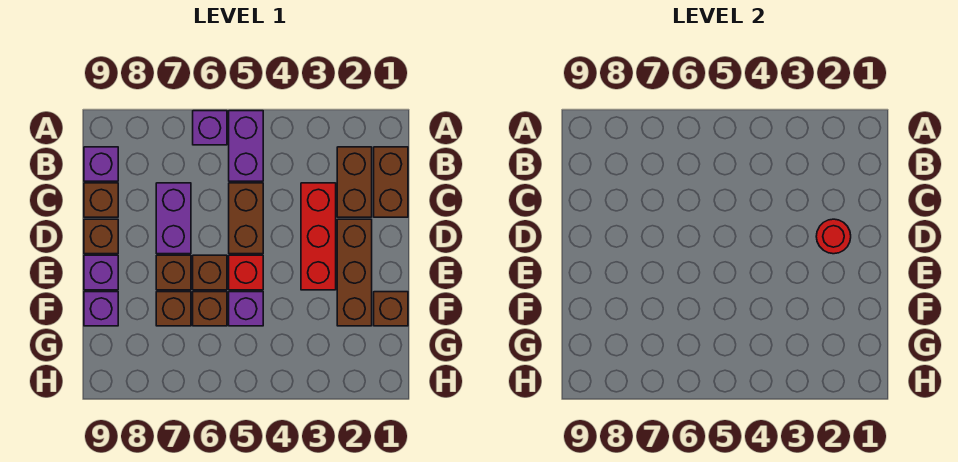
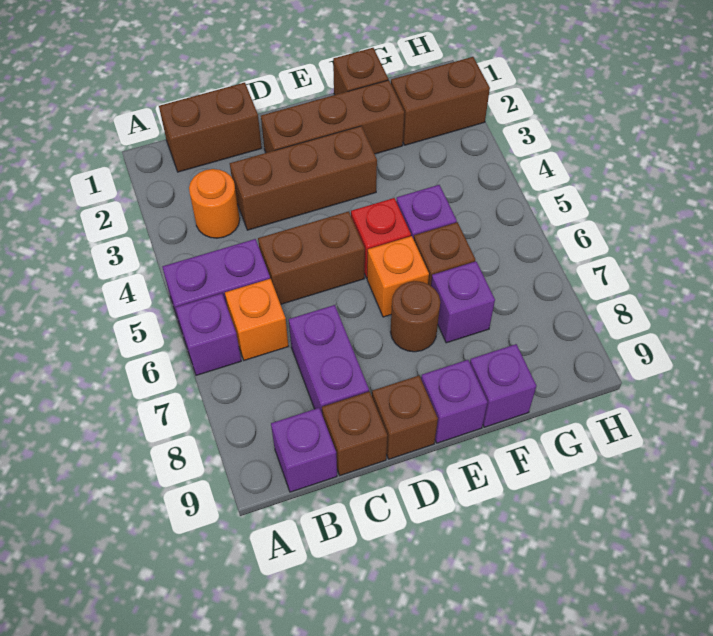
brown brick B2:C2 level 1 -> brown brick G2:H2 level 1
none -> orange round brick B3 level 1
none -> orange brick B6 level 1
red brick C3:E3 level 1 -> brown brick C3:E3 level 1
purple brick C7:D7 level 1 -> purple brick C7:C8 level 1
red round brick D2 level 2 -> none
brown brick E6 level 1 -> orange brick E6 level 1
brown brick E7 level 1 -> brown round brick E7 level 1
brown brick F7 level 1 -> purple brick F7 level 1

